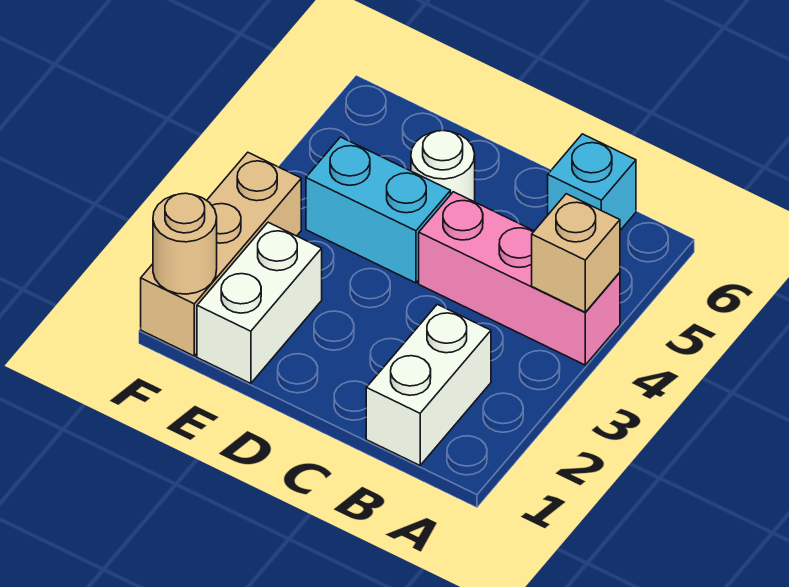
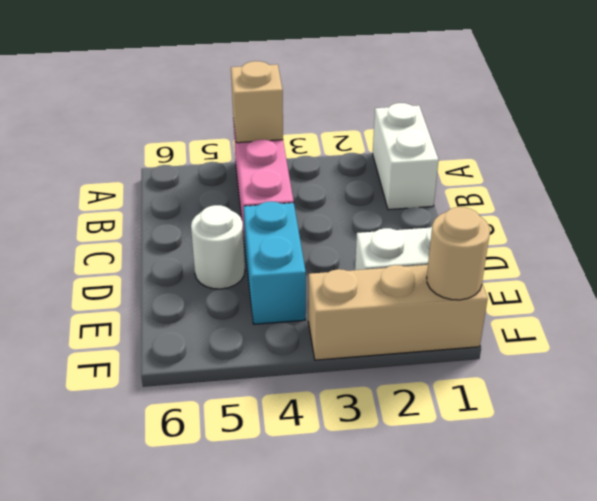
white brick B1:B2 level 1 -> white brick A1:B1 level 1
cyan brick B6 level 1 -> none

